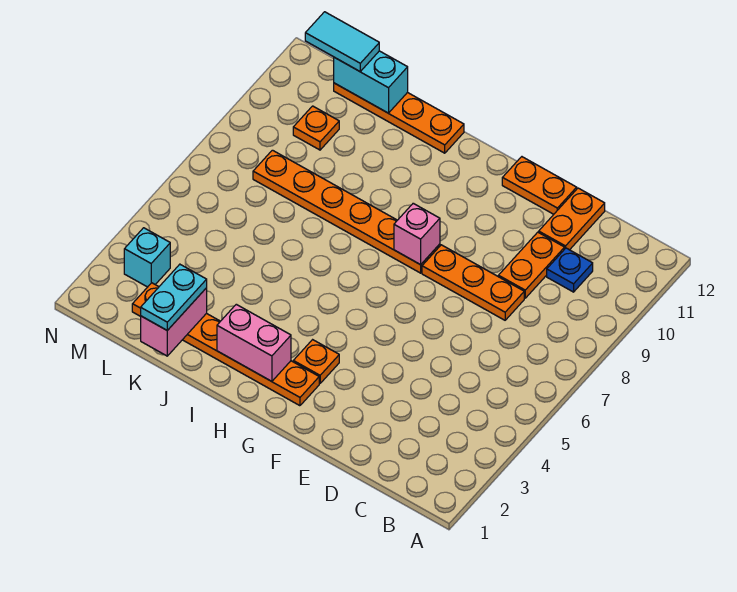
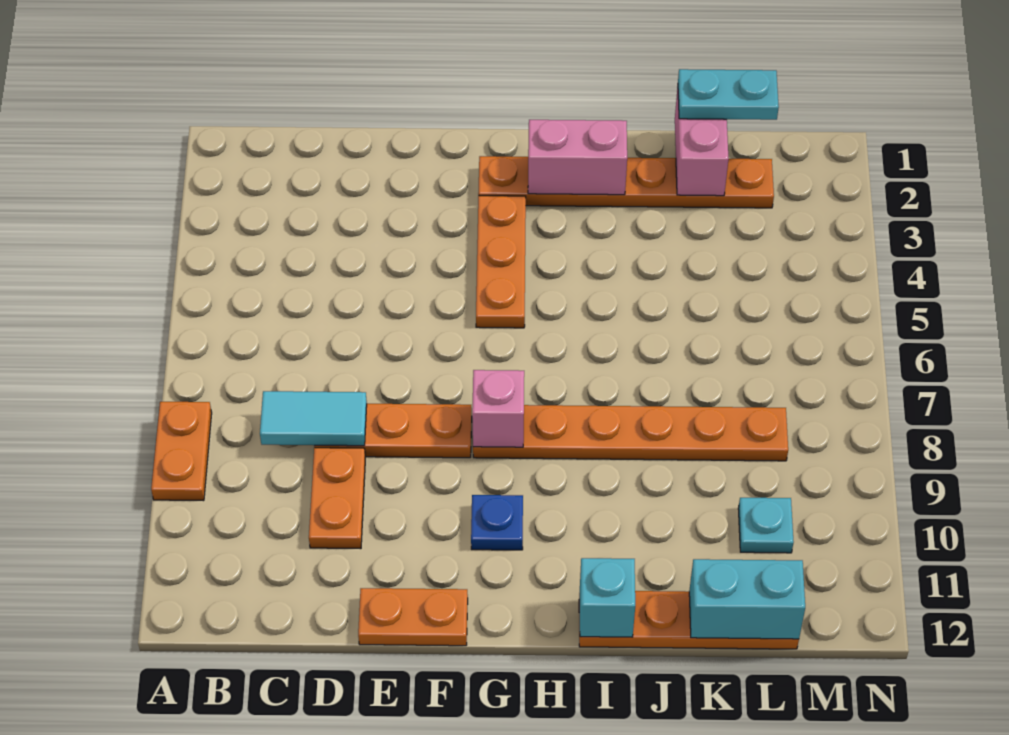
blue plate C10 level 1 -> blue plate G10 level 1
orange plate D11:D12 level 1 -> orange plate A8:A9 level 1
orange plate G3 level 1 -> orange plate G3:G5 level 1
cyan plate K1:K2 level 3 -> cyan plate K1:L1 level 3
orange plate L10 level 1 -> cyan plate L10 level 1
cyan tile L12:M12 level 3 -> cyan tile C8:D8 level 2
cyan brick M3 level 1 -> cyan brick I12 level 2

